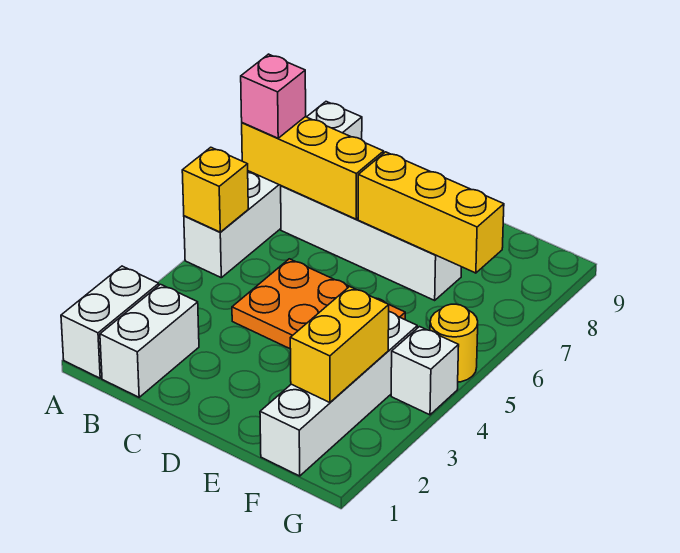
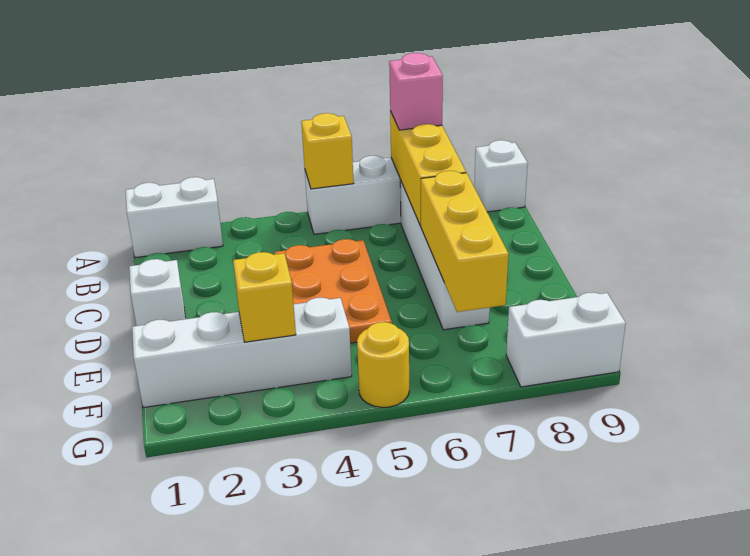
white brick B1:B2 level 1 -> white brick G8:G9 level 1
yellow brick F2:F3 level 2 -> yellow brick F3 level 2
white brick G4 level 1 -> white brick D1 level 1

